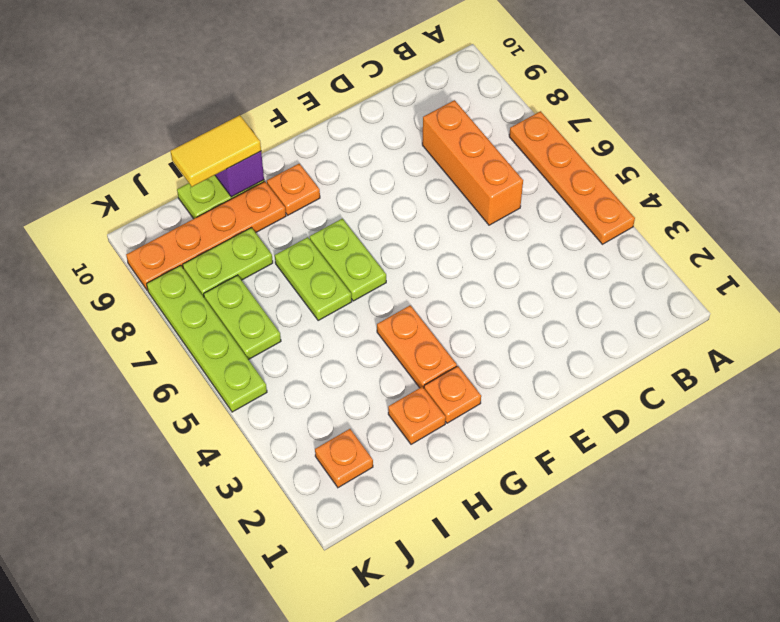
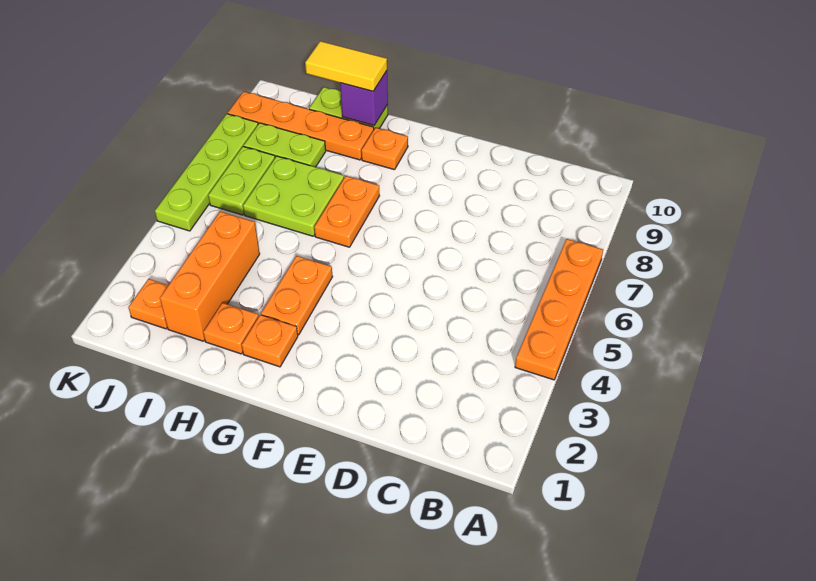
orange brick C6:C8 level 1 -> orange brick I2:I4 level 1
lime plate G6:G7 level 1 -> orange plate G6:G7 level 1
lime plate H6:H7 level 1 -> lime plate H6:I7 level 1

